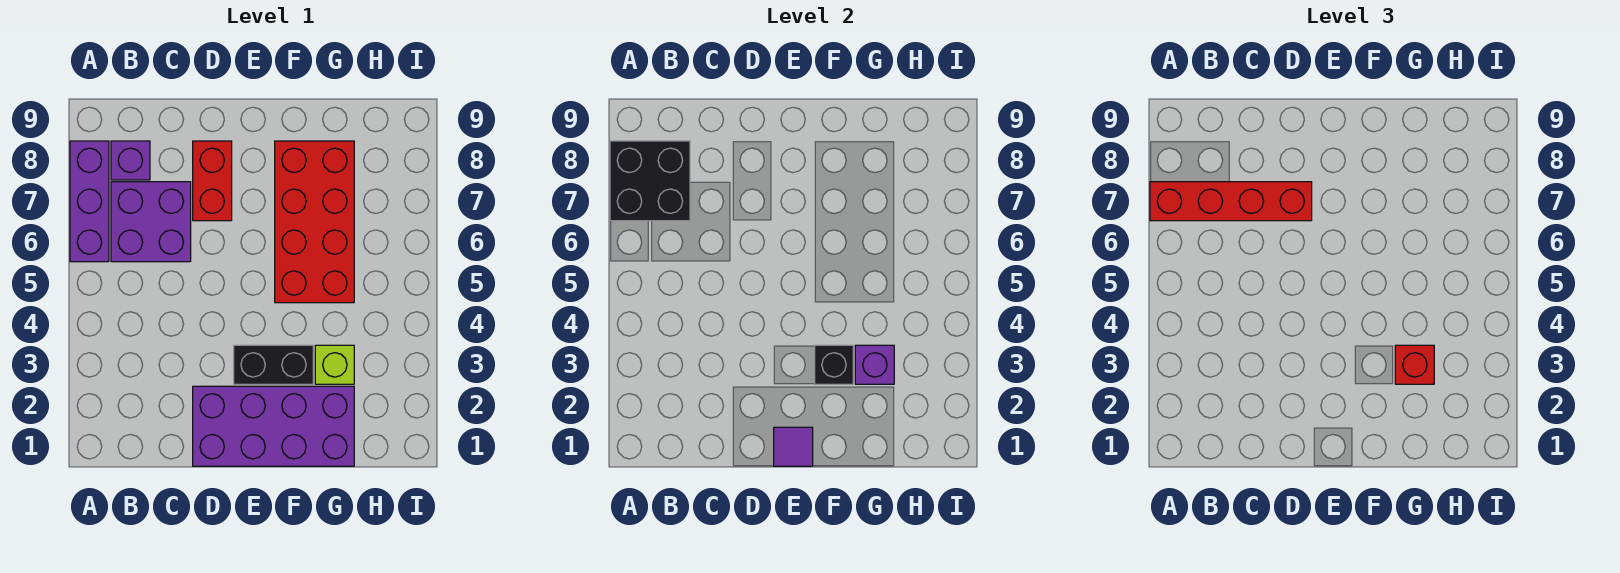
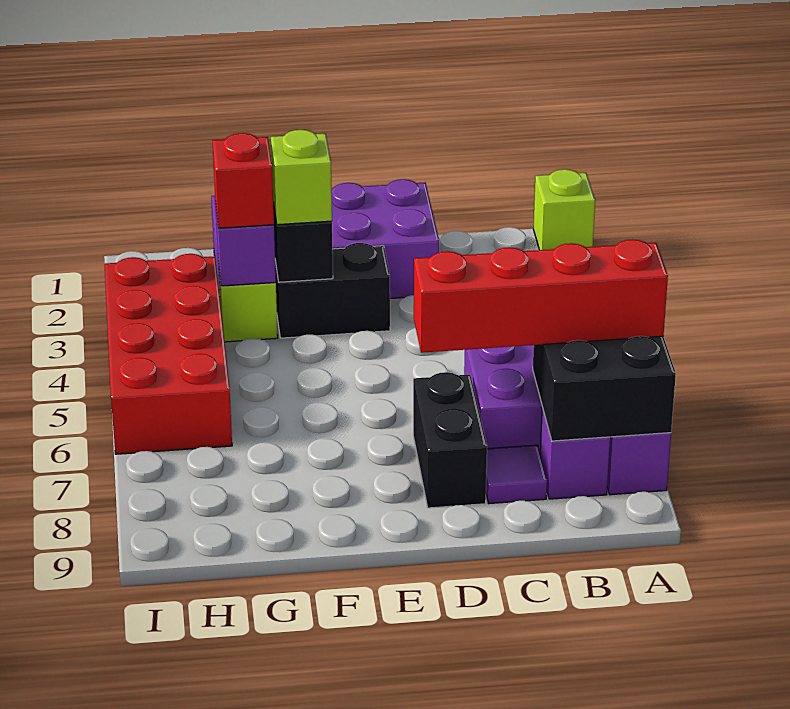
none -> lime brick A1 level 1
red brick D7:D8 level 1 -> black brick D7:D8 level 1
purple tile E1 level 2 -> purple tile C8 level 1
none -> lime brick F3 level 3
red brick F5:G8 level 1 -> red brick H3:I6 level 1

